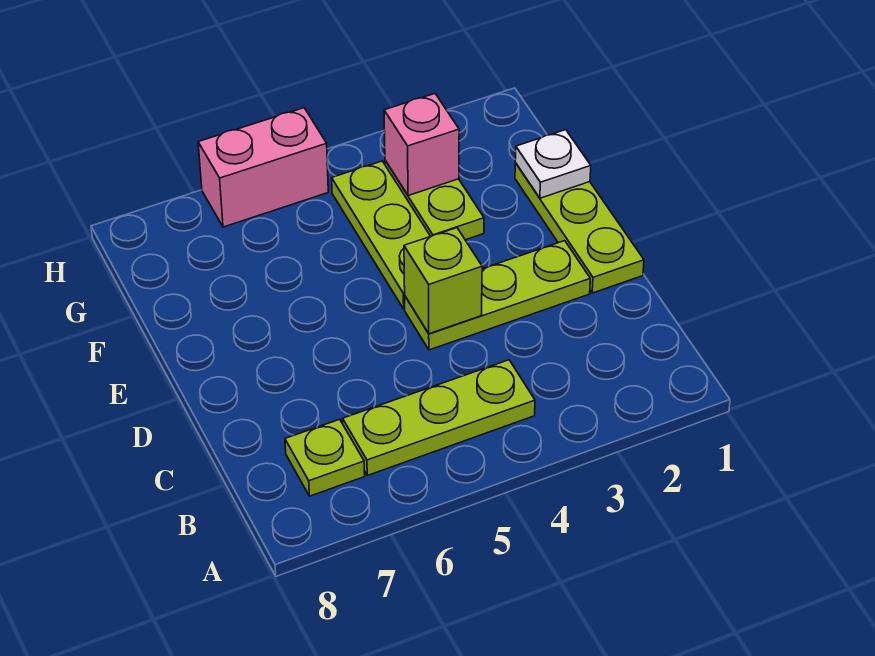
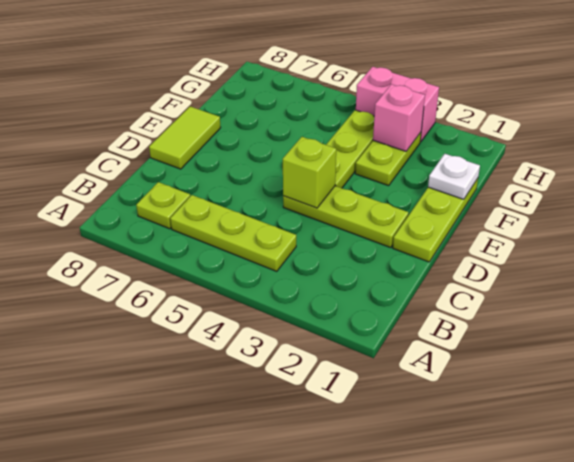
none -> lime tile D8:E8 level 1
pink brick H5:H6 level 1 -> pink brick H3:H4 level 1

